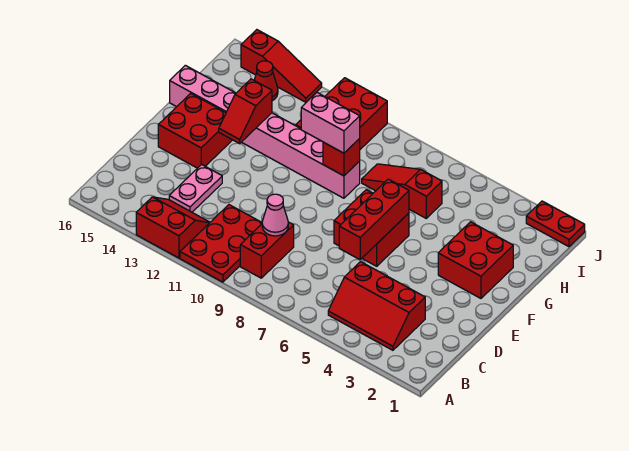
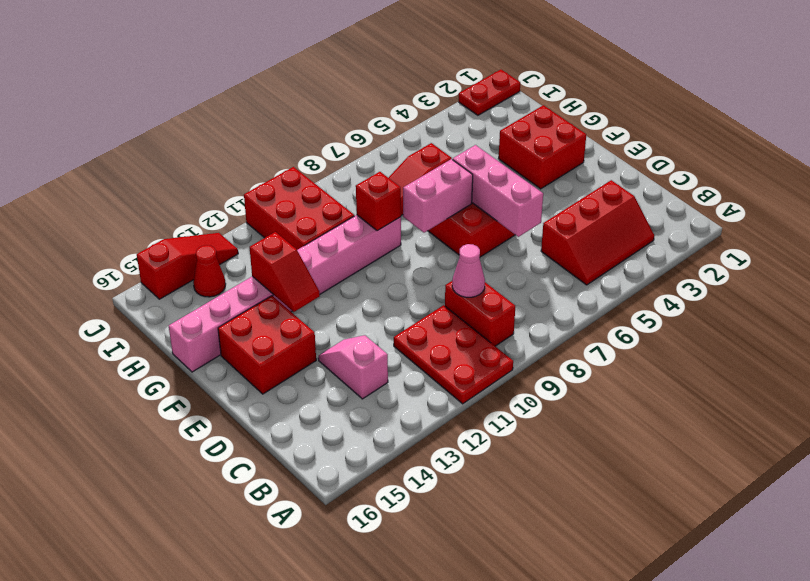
red slope A12:B13 level 1 top A -> none
pink plate C13:D13 level 1 -> pink slope C13:D13 level 1 top C
red brick D6:F6 level 2 -> pink brick D6:F6 level 2
pink brick G9:G10 level 3 -> pink brick F7:F8 level 2

